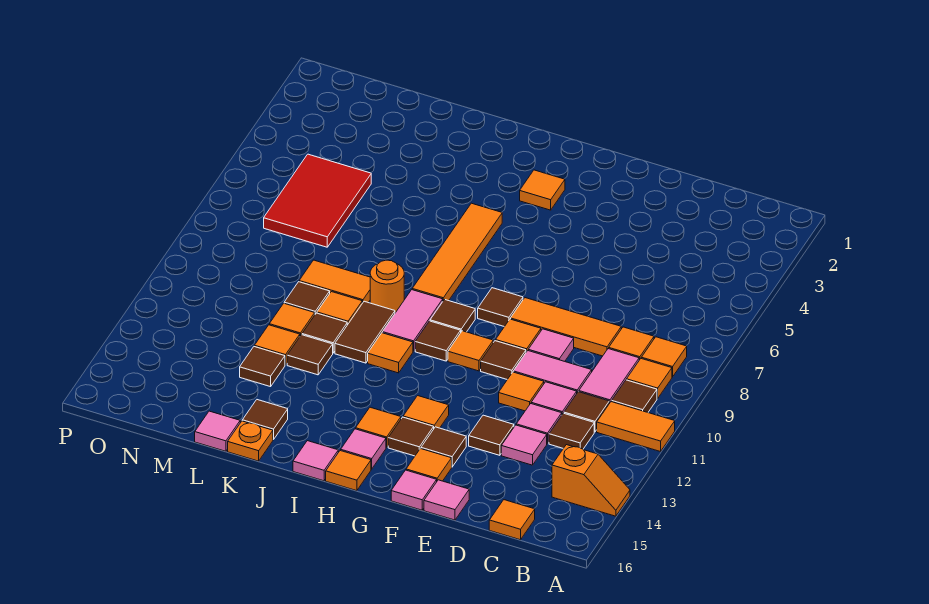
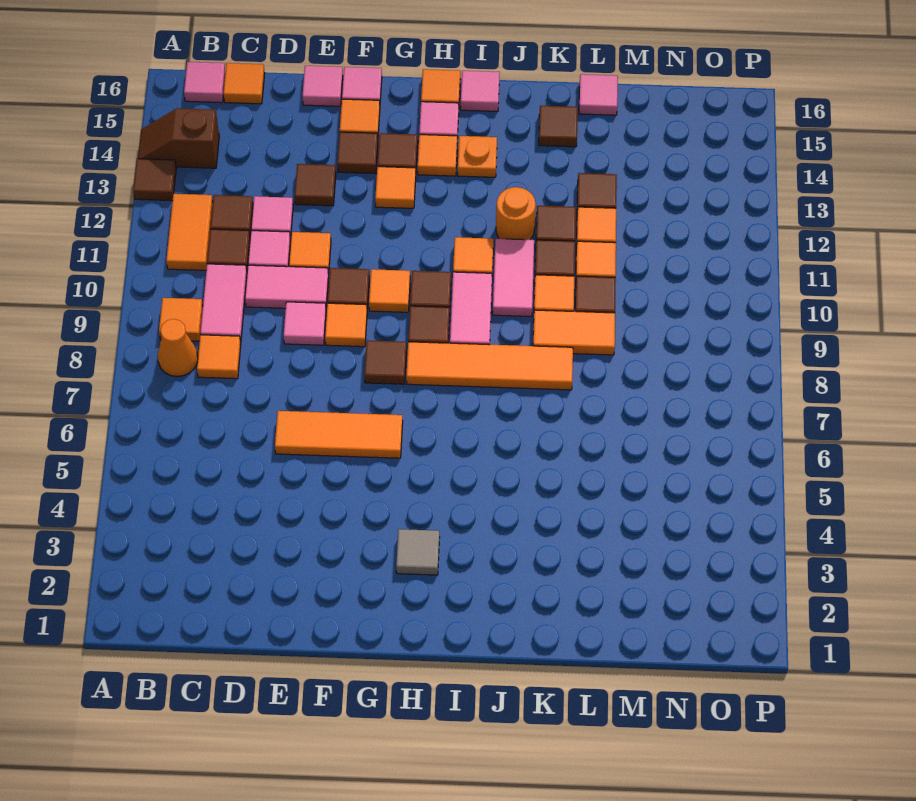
orange tile A11:B11 level 1 -> orange tile B11:B12 level 1
orange slope A14:B14 level 1 top B -> brown slope A14:B14 level 1 top B
orange tile B8 level 1 -> orange cone B8 level 1
brown tile B10 level 1 -> brown tile A13 level 1
orange tile D8:F8 level 1 -> orange tile E6:G6 level 1
pink tile D13 level 1 -> pink tile B16 level 1
orange tile H3 level 1 -> grey tile H3 level 1
orange tile I5:I8 level 1 -> orange tile H8:K8 level 1
orange round brick J9 level 1 -> orange round brick J12 level 1
brown tile J10:J11 level 1 -> pink tile J10:J11 level 1
orange plate K16 level 1 -> orange plate I14 level 1
red tile M5:N7 level 1 -> none

